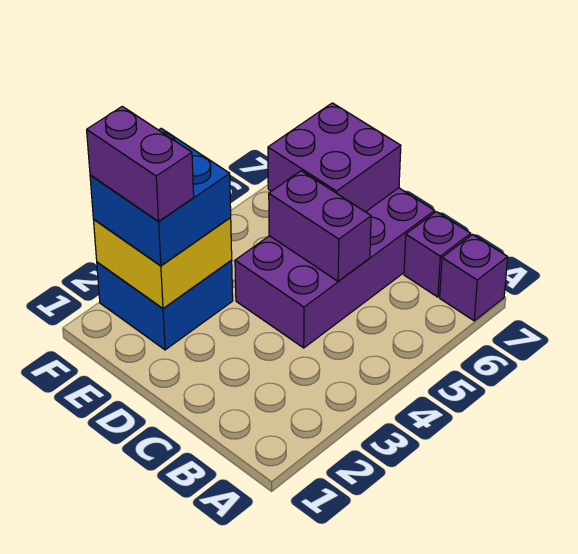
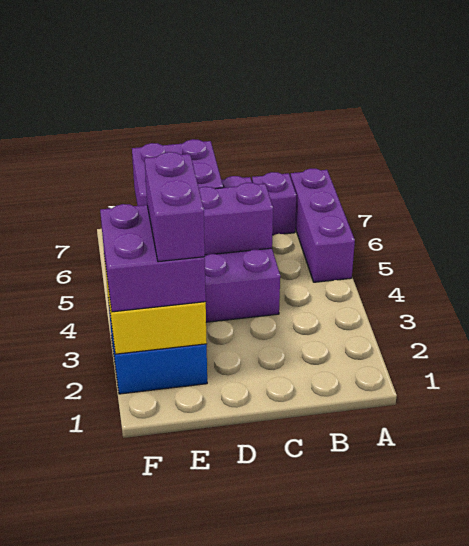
purple brick A7 level 1 -> purple brick A5:A7 level 1
blue brick E2:F3 level 3 -> purple brick E2:F3 level 3
purple brick E2:F2 level 4 -> purple brick E2:E3 level 4

